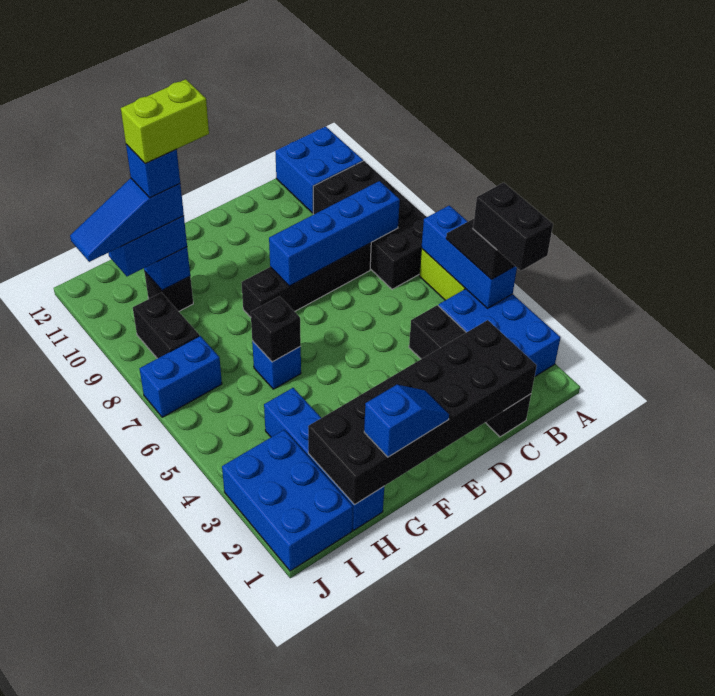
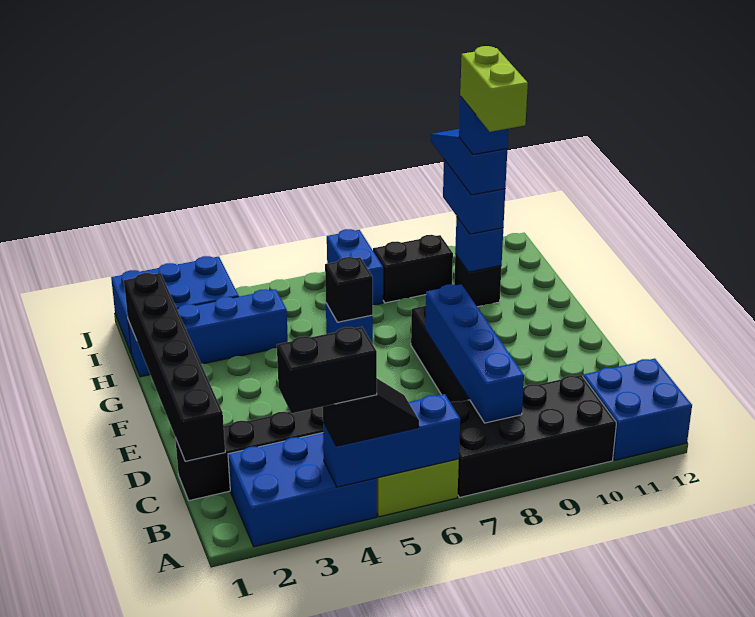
black brick C1:H2 level 2 -> black brick C1:H1 level 2
blue slope F1:G1 level 3 top G -> none

